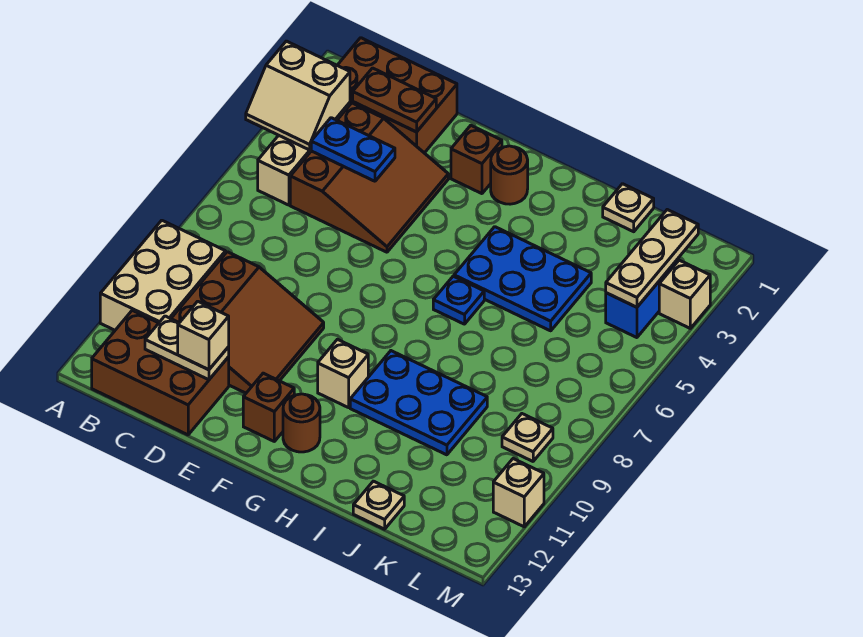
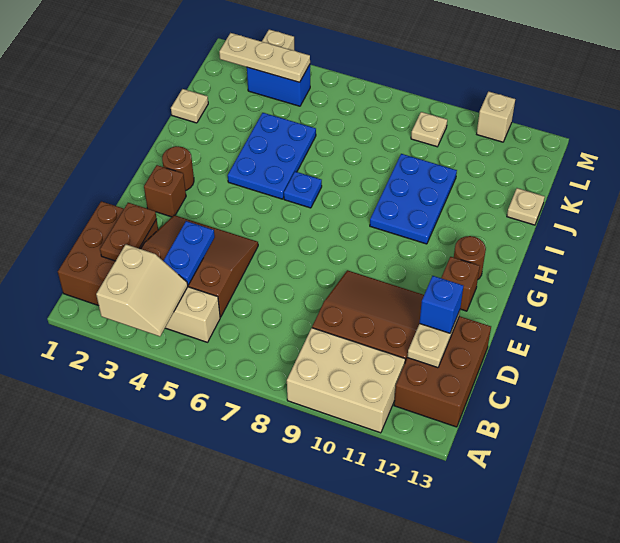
tan brick D12 level 3 -> blue brick D12 level 3
tan brick G10 level 1 -> none

